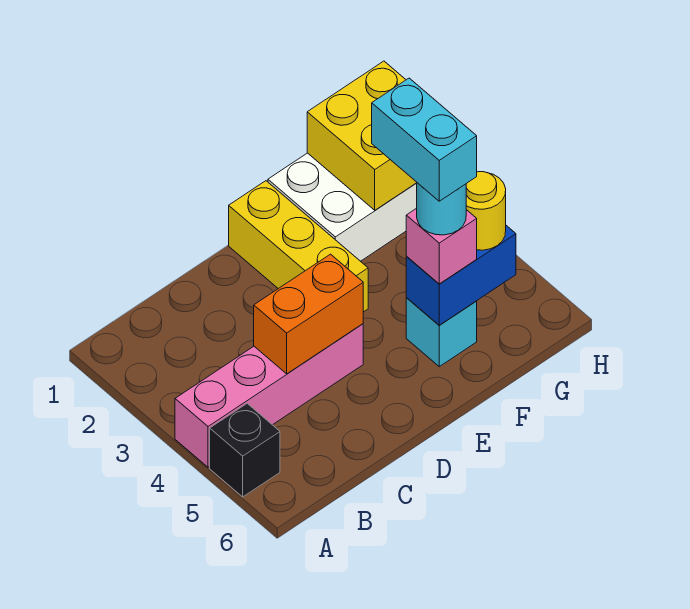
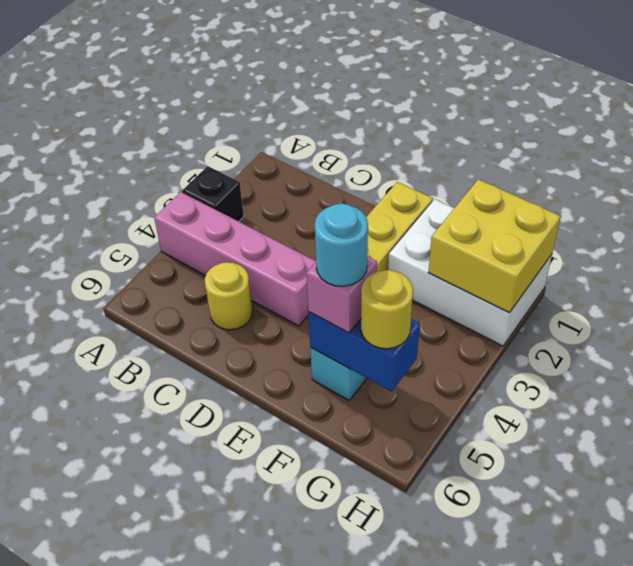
black brick A5 level 1 -> black brick A3 level 1
orange brick C4:D4 level 2 -> none
none -> yellow round brick C5 level 1
cyan brick F4:F5 level 5 -> none

